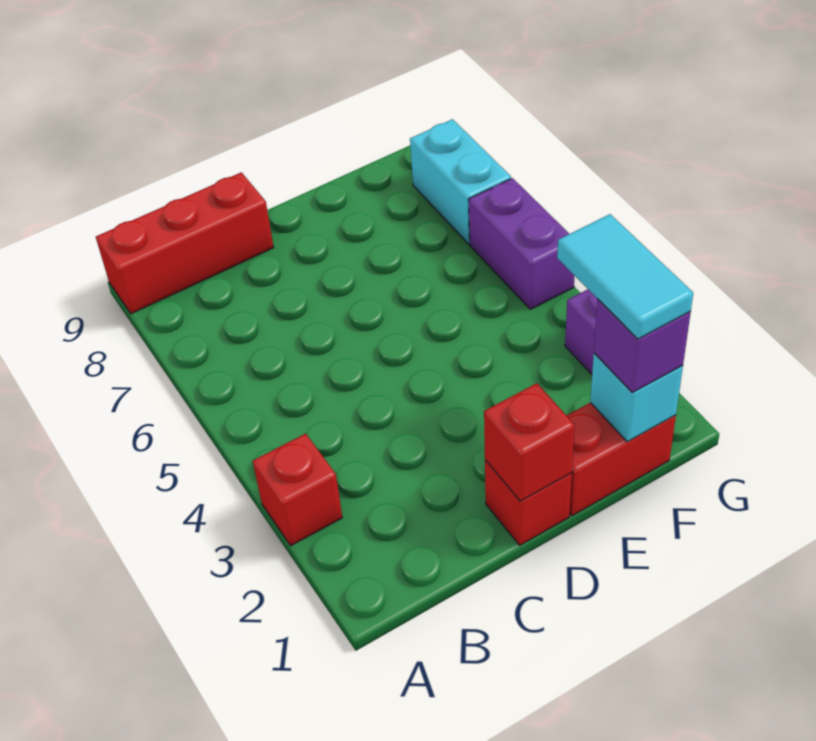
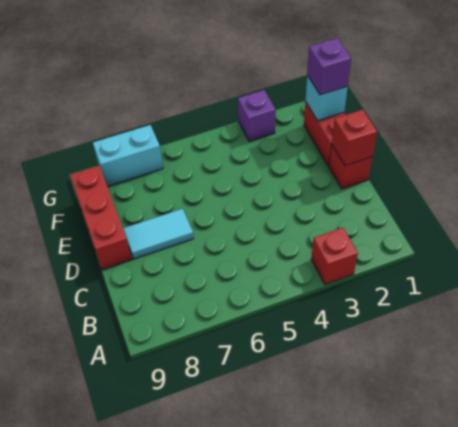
red brick A9:C9 level 1 -> red brick D9:F9 level 1
cyan tile F1:F2 level 4 -> cyan tile D7:D8 level 1
purple brick G5:G6 level 1 -> none

